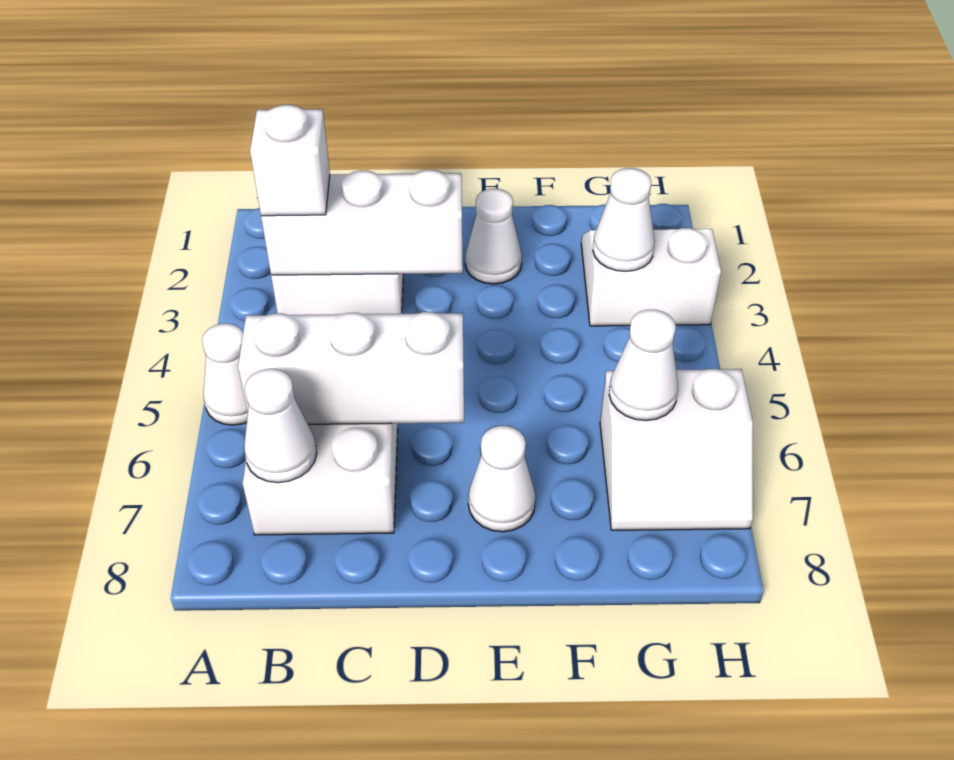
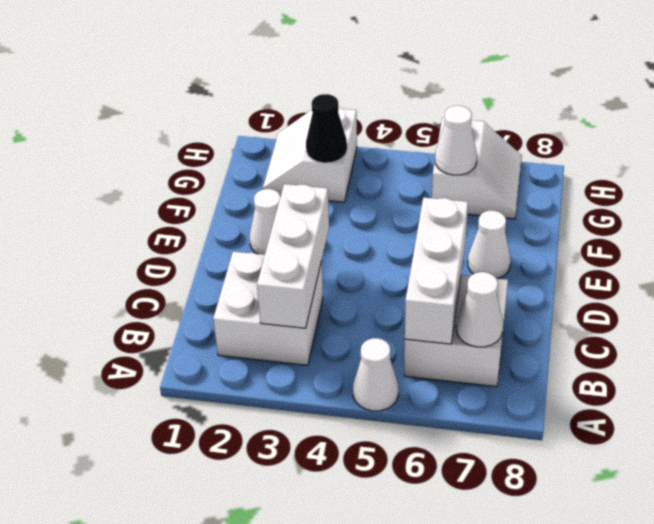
white brick B3 level 3 -> none
white cone G3 level 2 -> black cone G3 level 2

